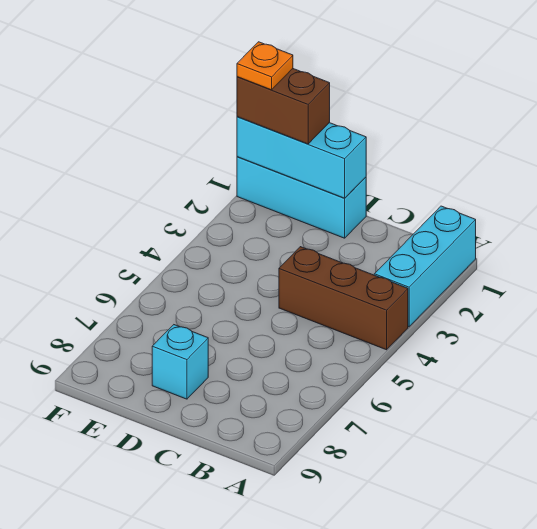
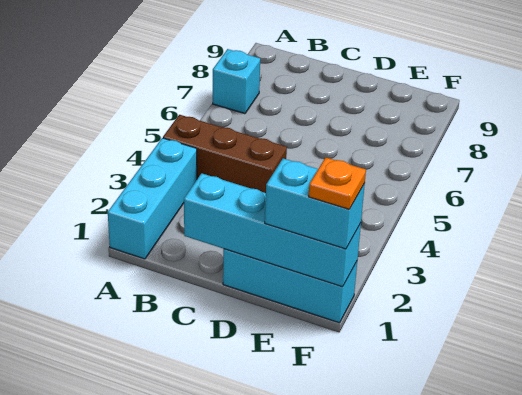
cyan brick D1:F1 level 2 -> cyan brick C1:F1 level 2
cyan brick D8 level 1 -> cyan brick A7 level 1
brown brick E1:F1 level 3 -> cyan brick E1:F1 level 3

